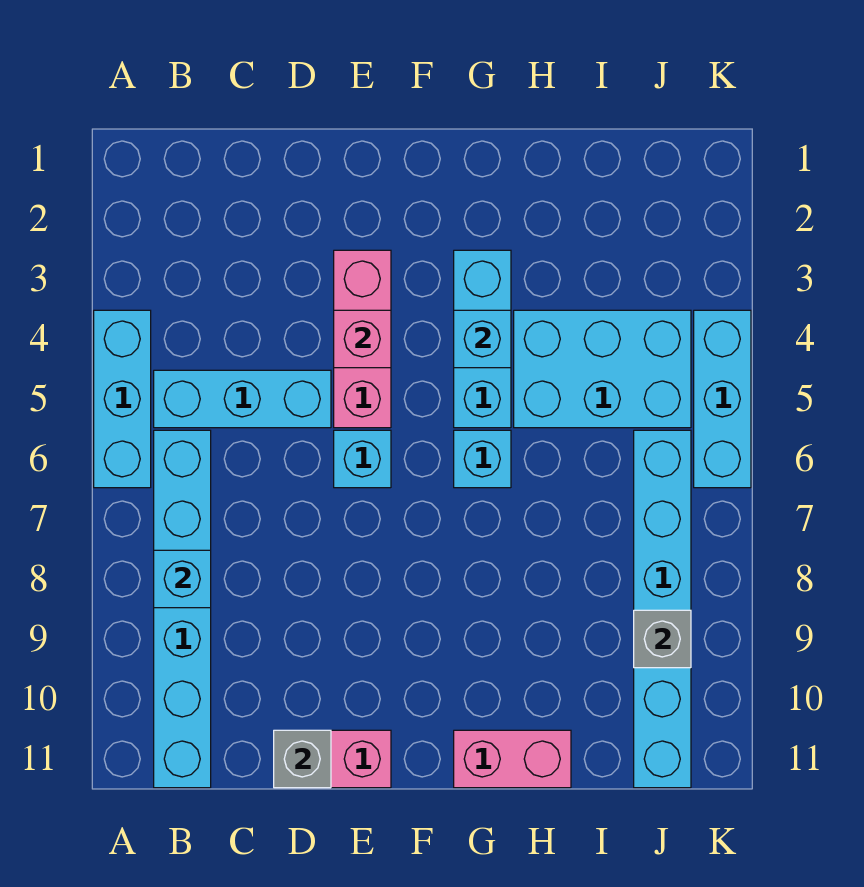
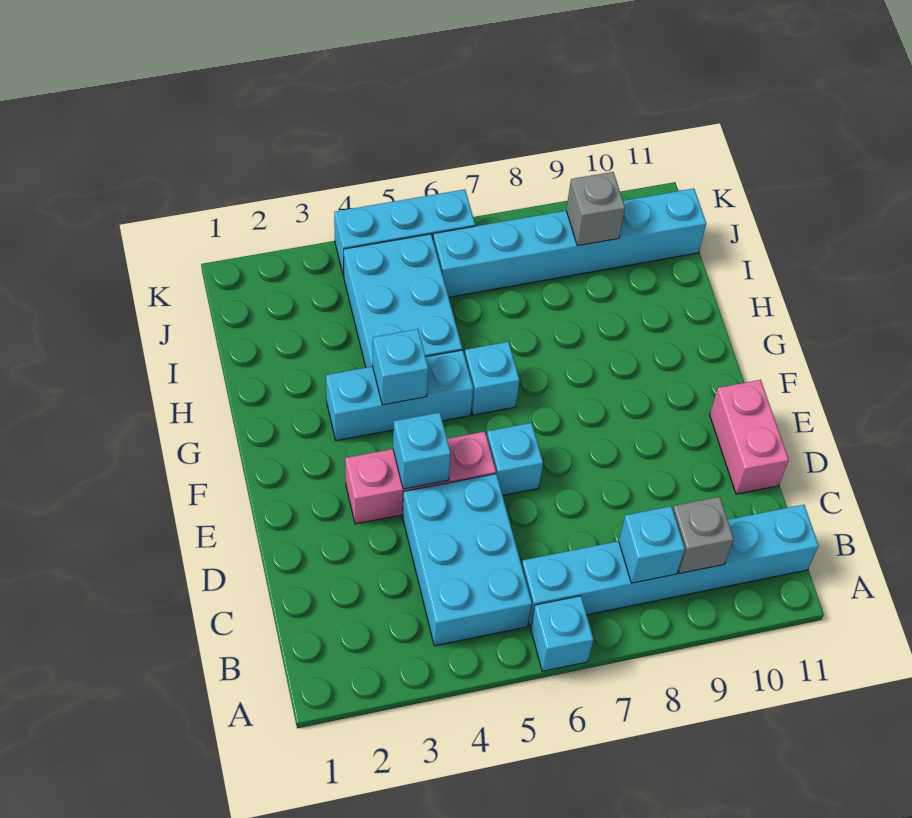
cyan brick A4:A6 level 1 -> cyan brick A6 level 1
cyan brick B5:D5 level 1 -> cyan brick B4:D5 level 1
grey brick D11 level 2 -> grey brick B9 level 2
pink brick E4 level 2 -> cyan brick E4 level 2
pink brick G11:H11 level 1 -> none

